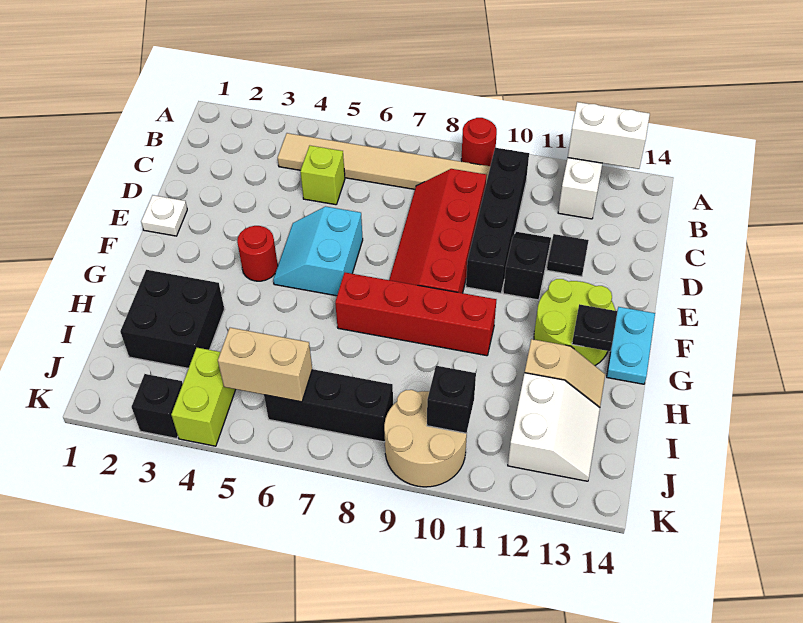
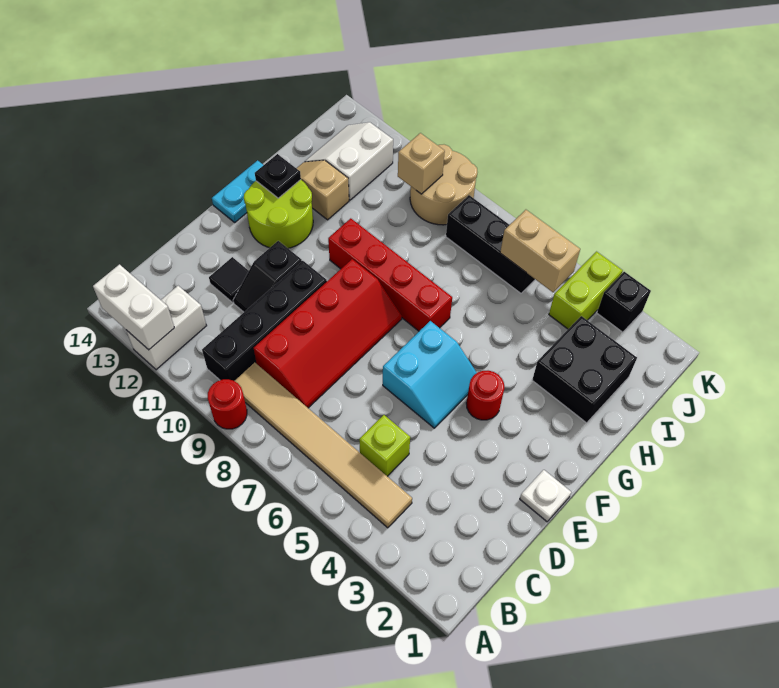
black brick J10 level 2 -> tan brick J10 level 2

